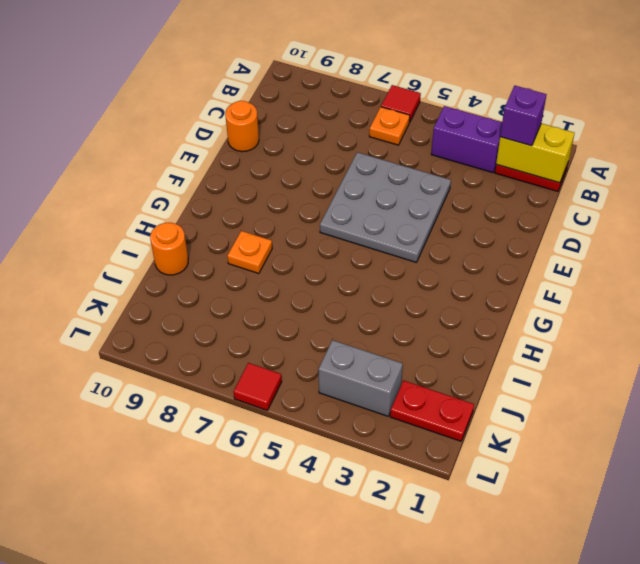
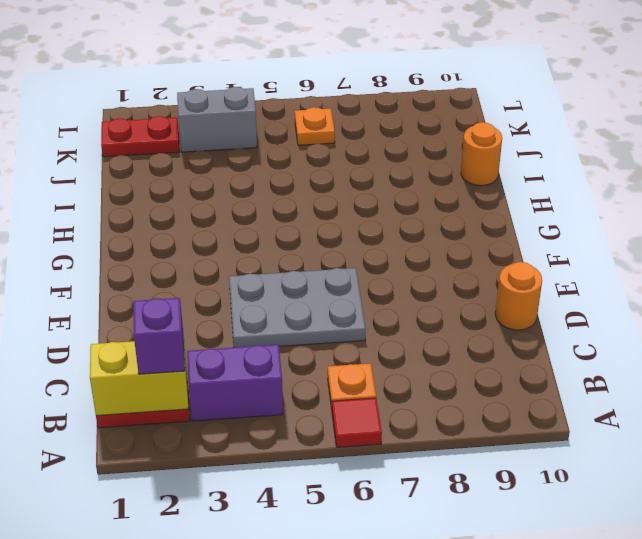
grey plate D4:F6 level 1 -> grey plate D4:E6 level 1
orange plate H8 level 1 -> orange plate K6 level 1
red tile L6 level 1 -> none

